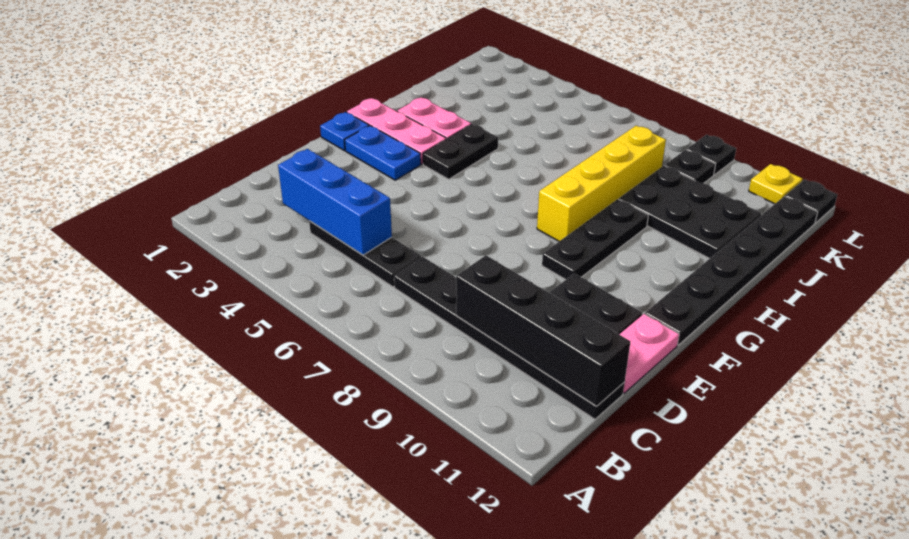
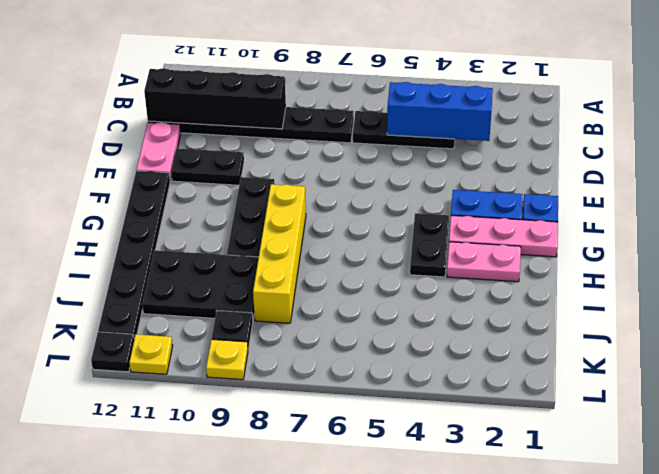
black plate L9 level 1 -> yellow plate L9 level 1

